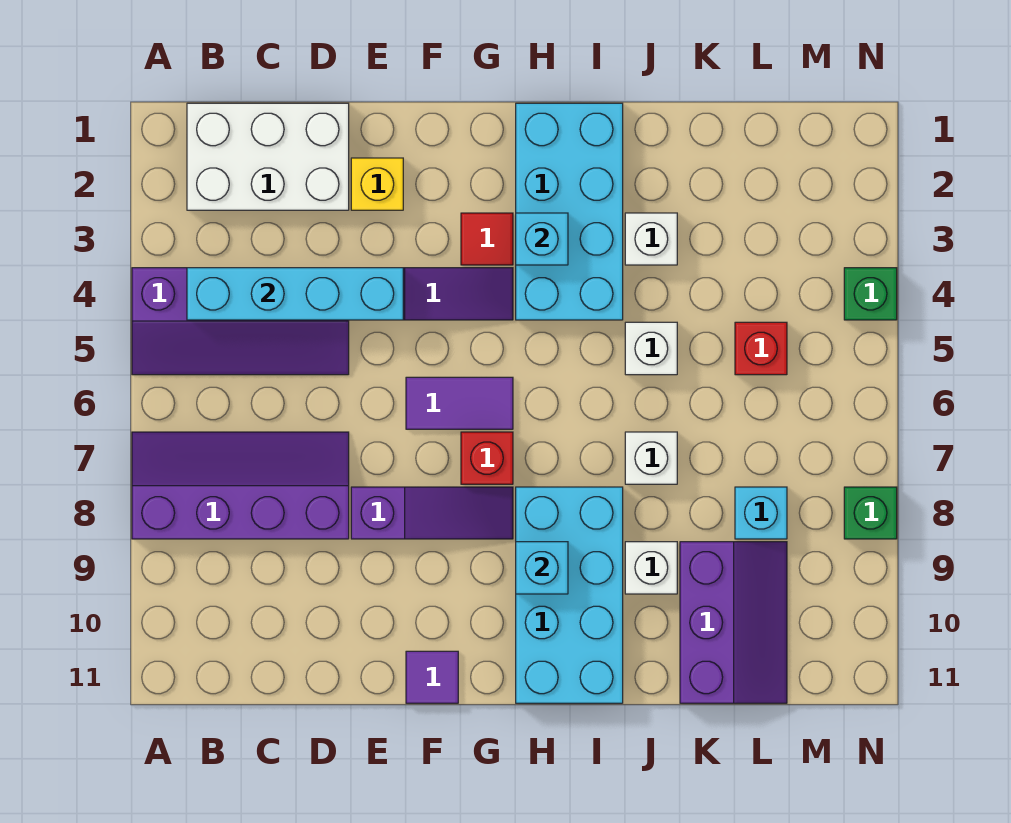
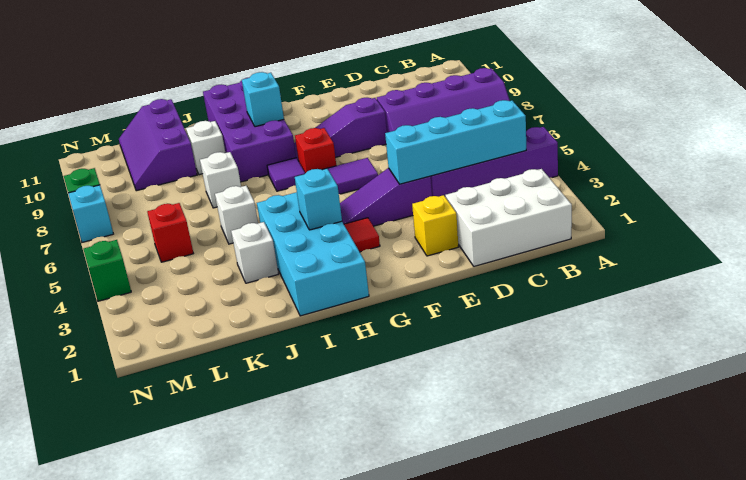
purple tile F11 level 1 -> purple tile H7 level 1
cyan brick H8:I11 level 1 -> purple brick H8:I11 level 1
cyan brick L8 level 1 -> cyan brick N7 level 1

